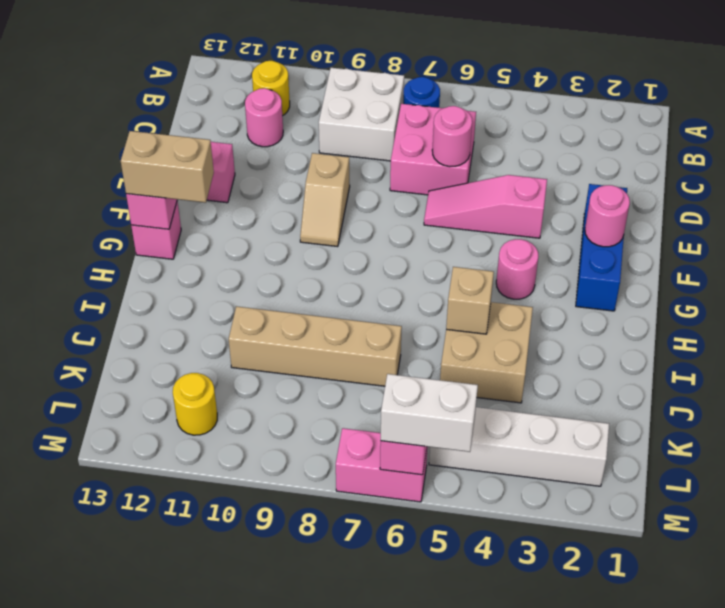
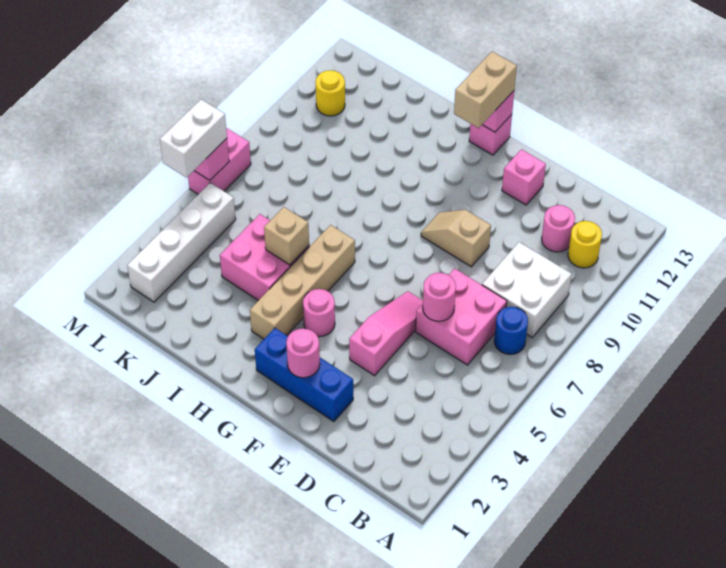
tan brick I4:J5 level 1 -> pink brick I4:J5 level 1
tan brick J7:J10 level 1 -> tan brick H3:H6 level 1

